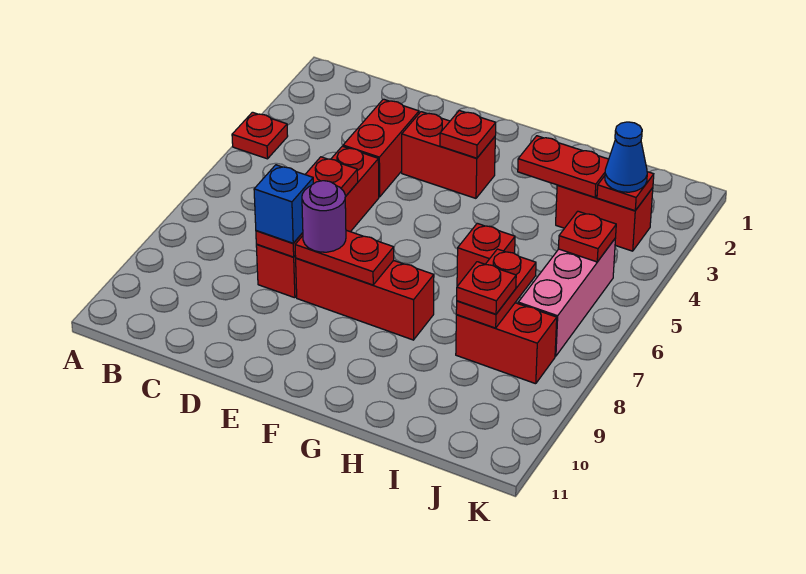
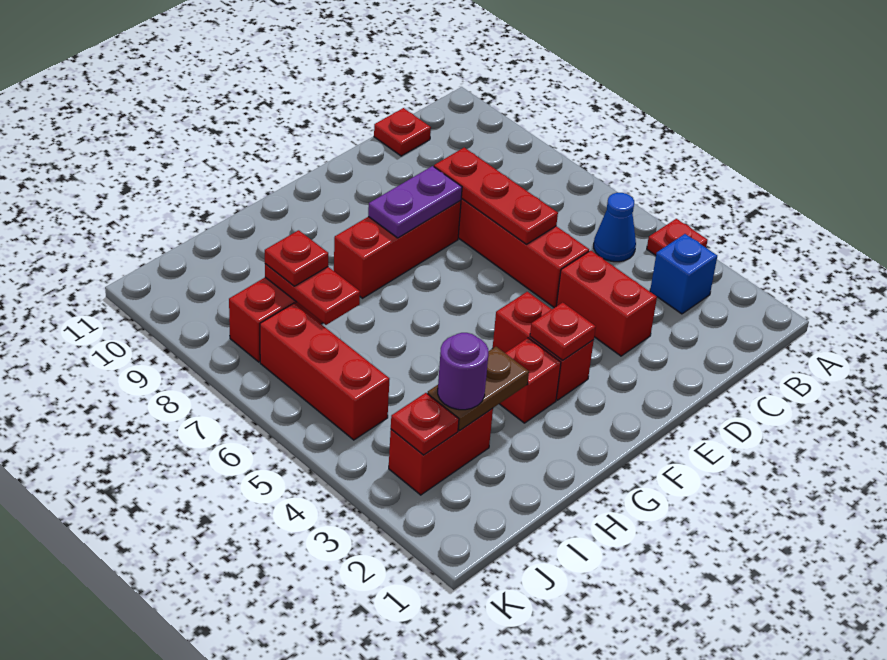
blue brick D8 level 3 -> blue brick B3 level 1
red brick E3:F3 level 1 -> red brick F3:F4 level 1
red plate E8:F8 level 2 -> purple plate E8:F8 level 2
purple round brick E8 level 3 -> purple round brick I3 level 3
red plate H3:I3 level 2 -> brown plate H3:I3 level 2
red brick H6 level 1 -> red brick G3 level 1
blue cone J3 level 3 -> blue cone B5 level 1
pink brick J5:J7 level 1 -> red brick J5:J7 level 1
red plate J5 level 2 -> red plate C11 level 1

